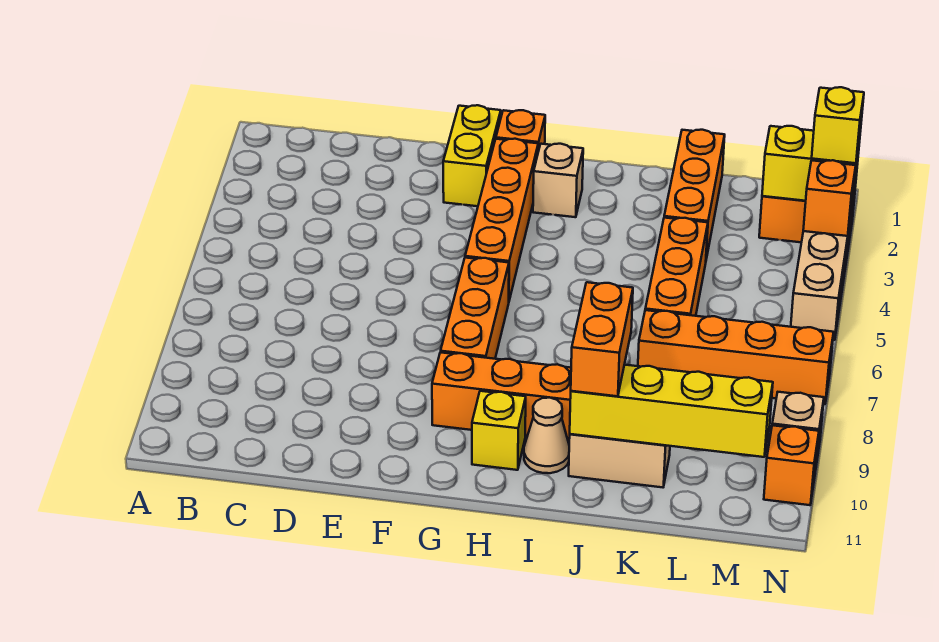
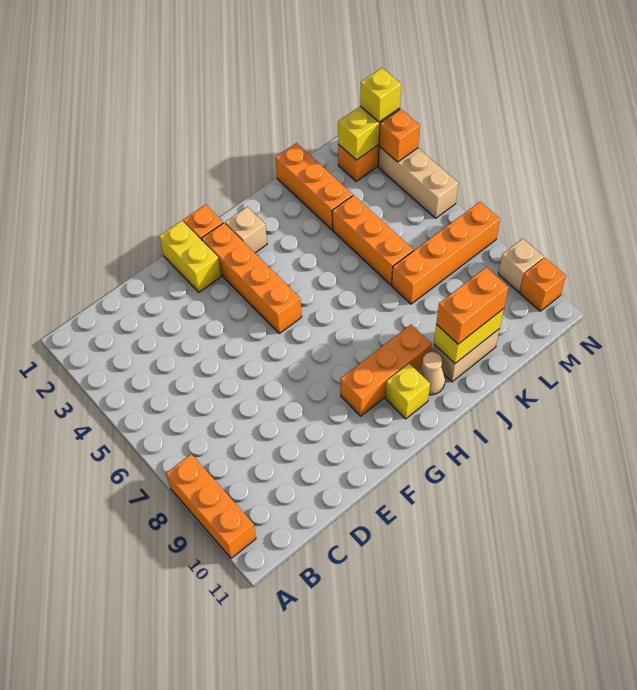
orange brick G6:G8 level 1 -> orange brick A8:A10 level 1
orange brick J9:J10 level 3 -> orange brick J10:K10 level 3
yellow brick J10:M10 level 2 -> yellow brick J10:K10 level 2

